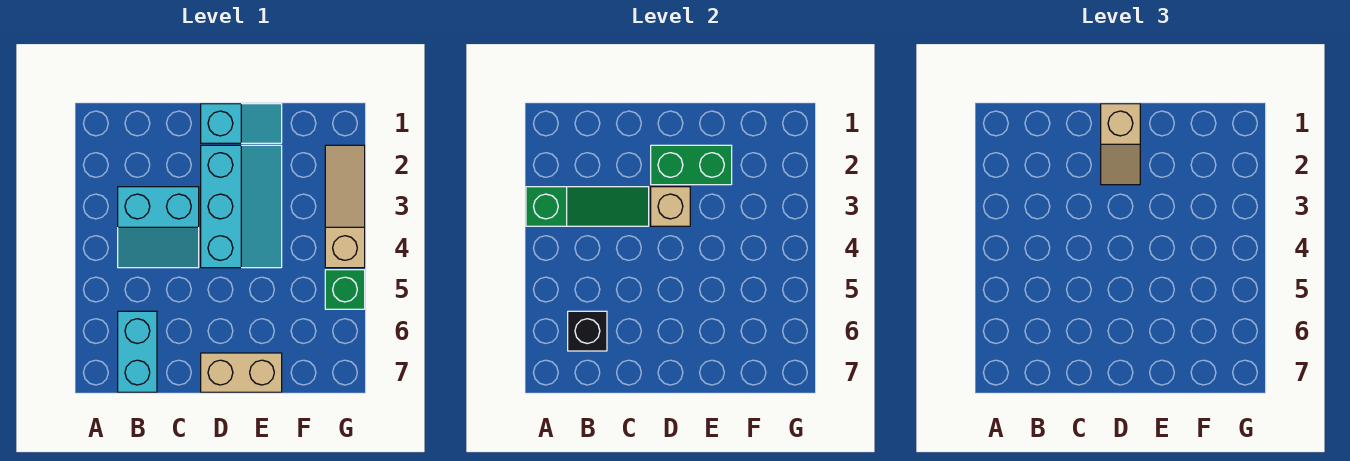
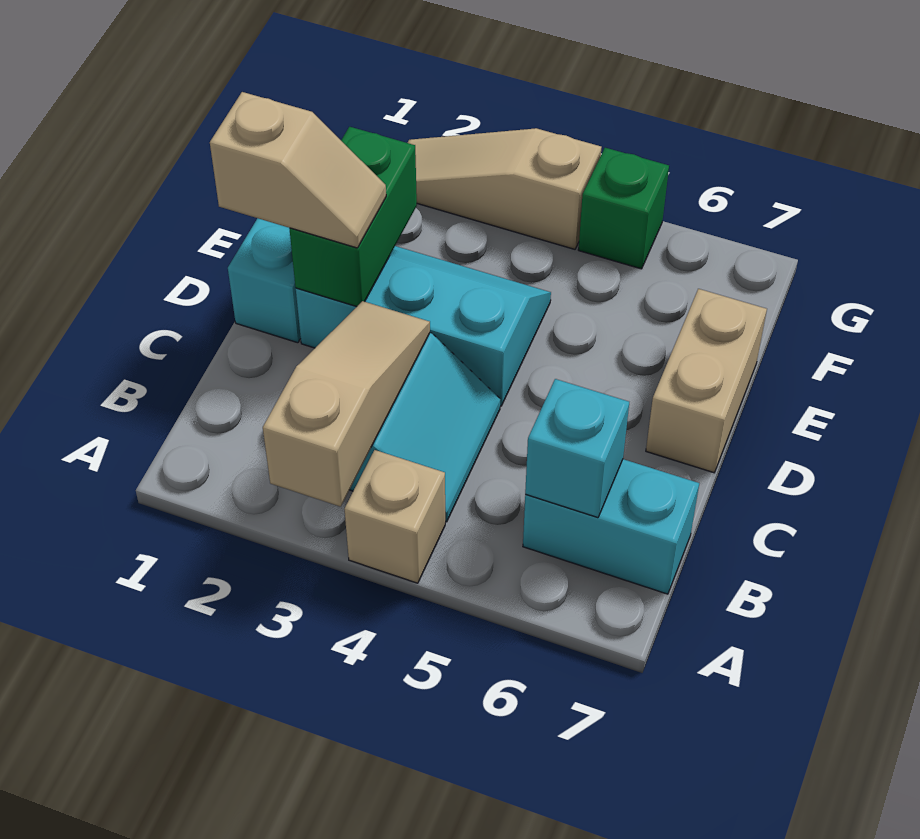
green slope A3:C3 level 2 top A -> tan slope A3:C3 level 2 top A
black brick B6 level 2 -> cyan brick B6 level 2
tan brick D3 level 2 -> tan brick A4 level 1

